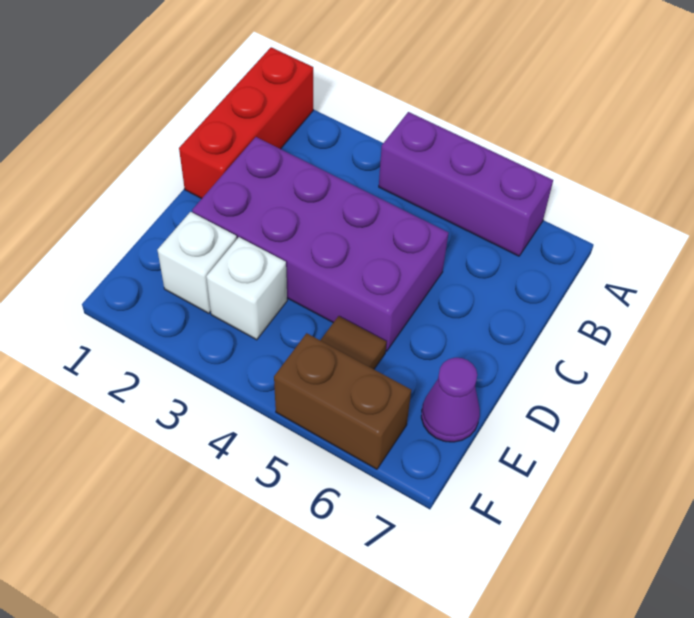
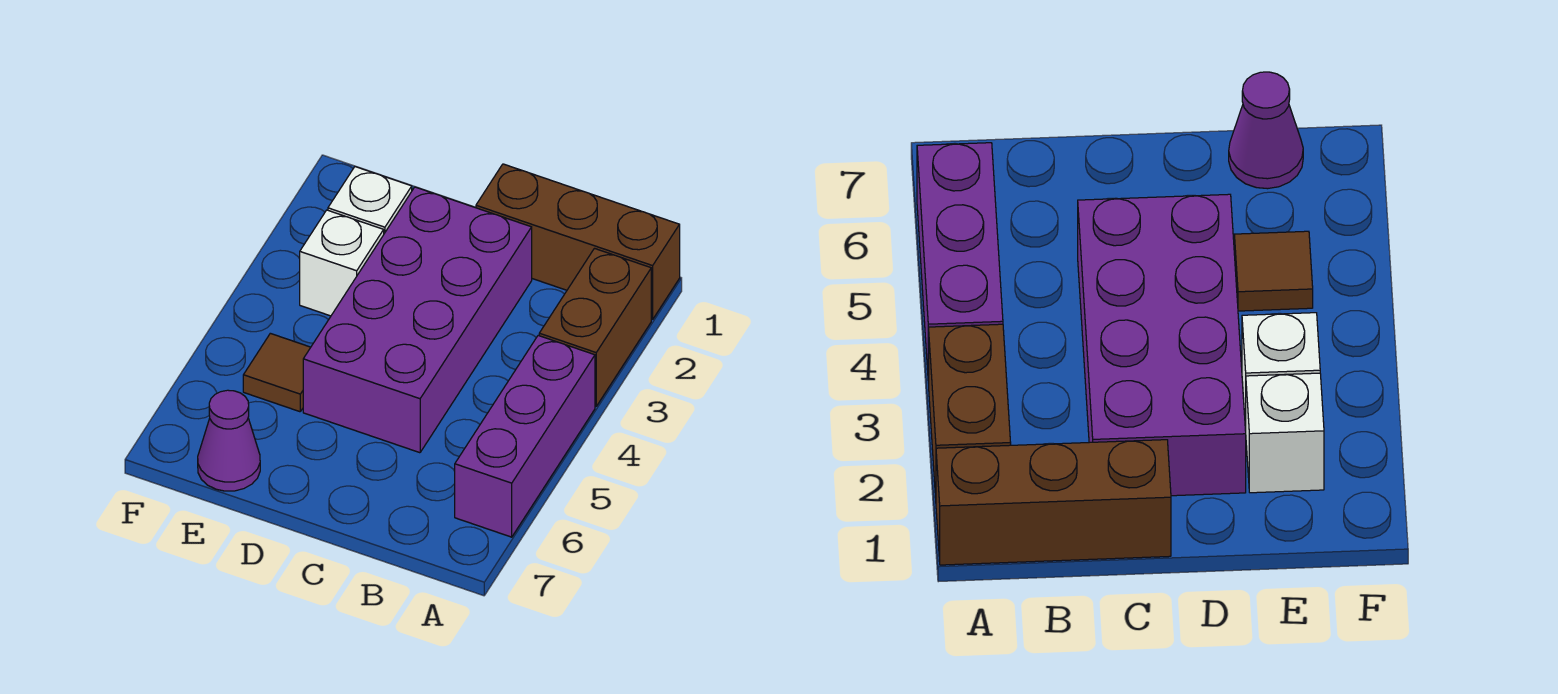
red brick A1:C1 level 1 -> brown brick A1:C1 level 1
brown brick F5:F6 level 1 -> brown brick A2:A3 level 1

